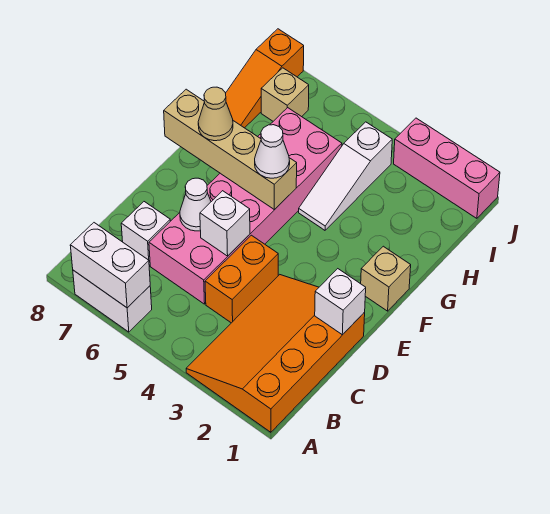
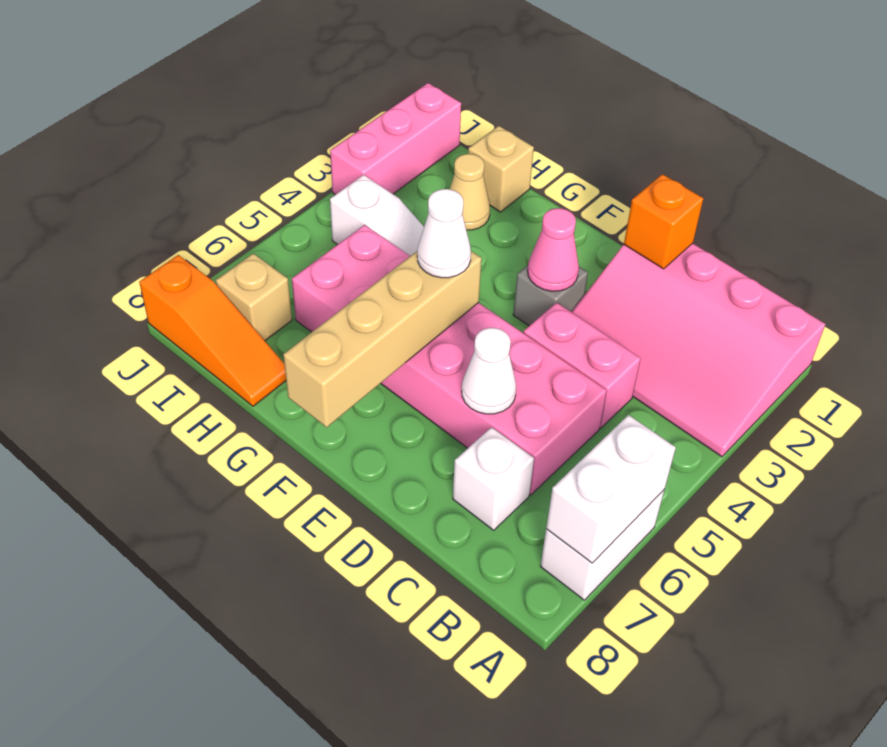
orange slope A1:D3 level 1 top 1 -> pink slope A1:D3 level 1 top 1
orange brick C4:D4 level 1 -> pink brick C4:D4 level 1
white brick D1 level 2 -> orange brick D1 level 2
white brick D5 level 2 -> none
none -> grey brick E3 level 1
none -> pink cone E3 level 2
tan brick F1 level 1 -> tan brick H1 level 1
tan cone F7 level 3 -> tan cone H2 level 1

